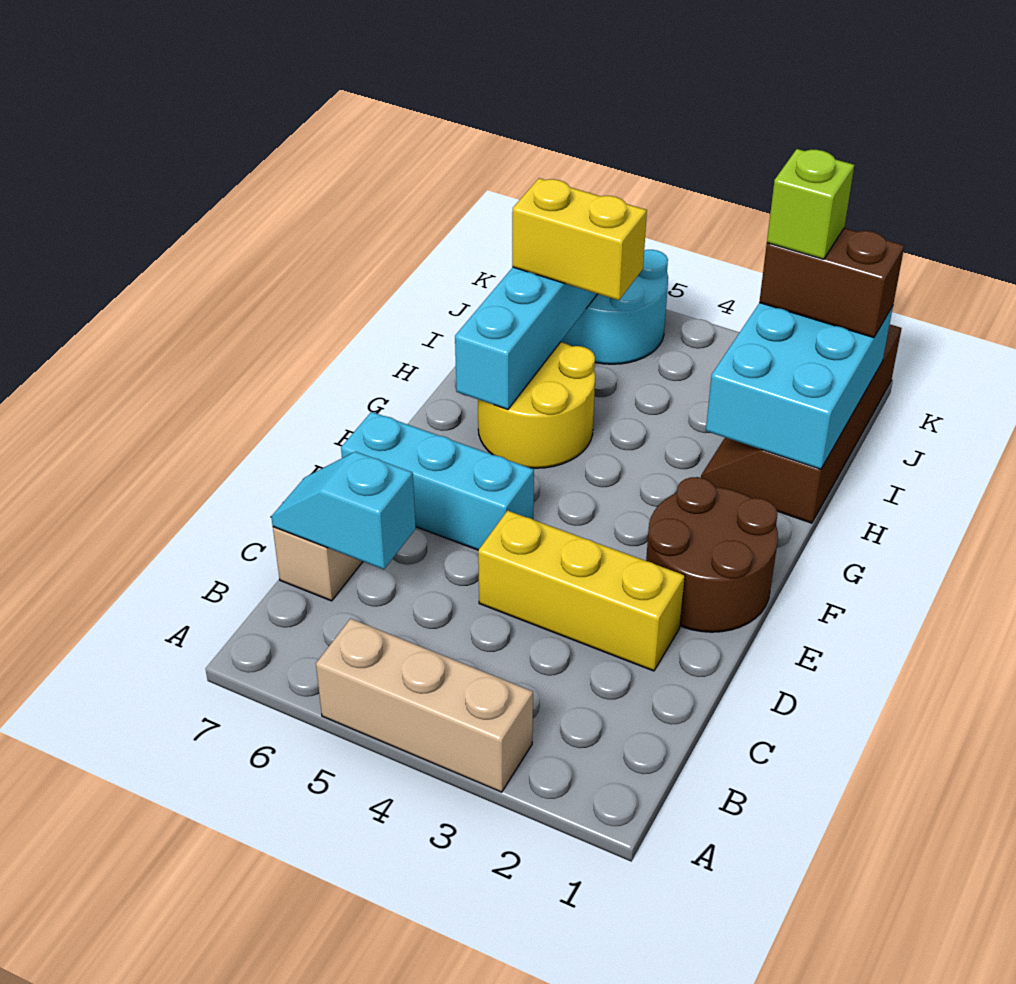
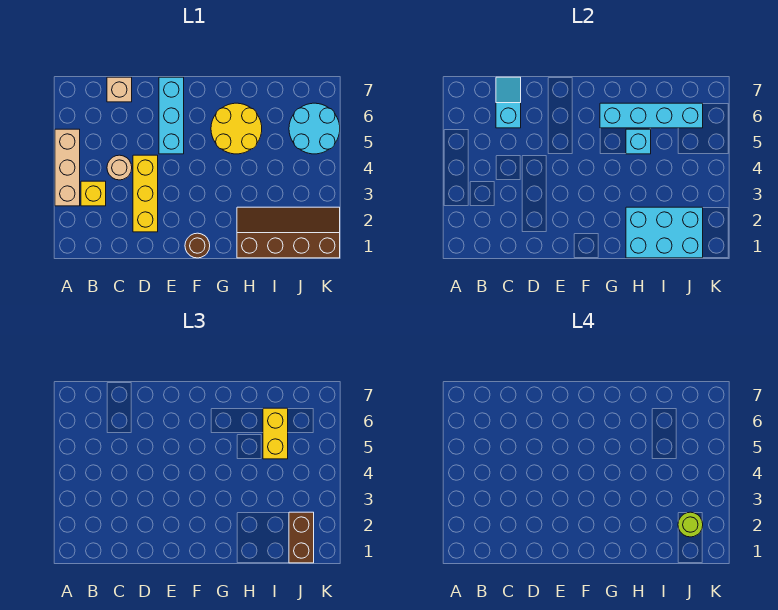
none -> yellow brick B3 level 1
none -> tan round brick C4 level 1
brown round brick E1:F2 level 1 -> brown round brick F1 level 1
none -> cyan brick H5 level 2
lime brick J2 level 4 -> lime round brick J2 level 4

